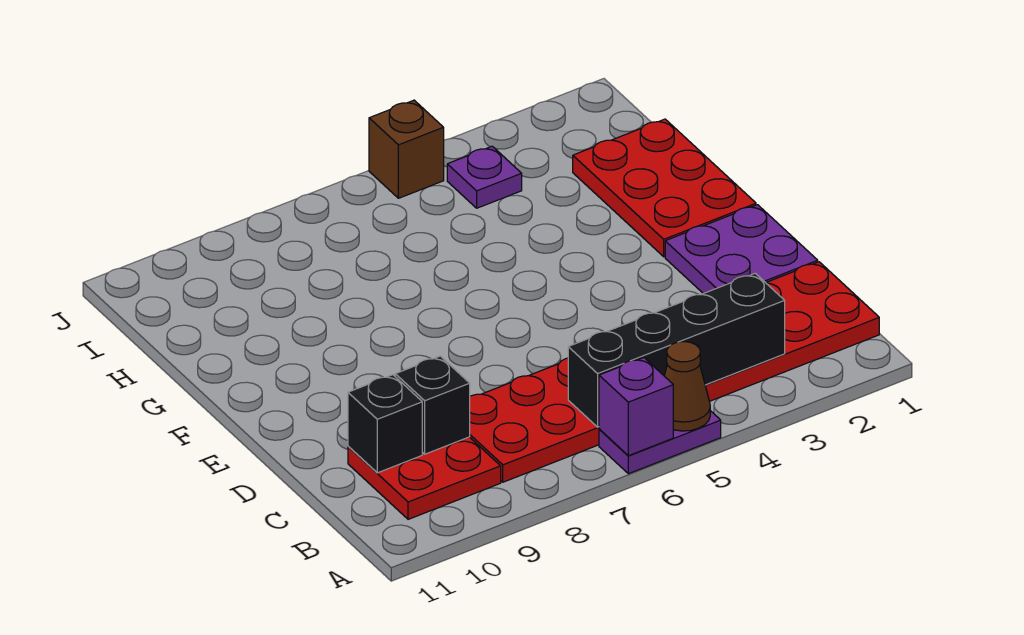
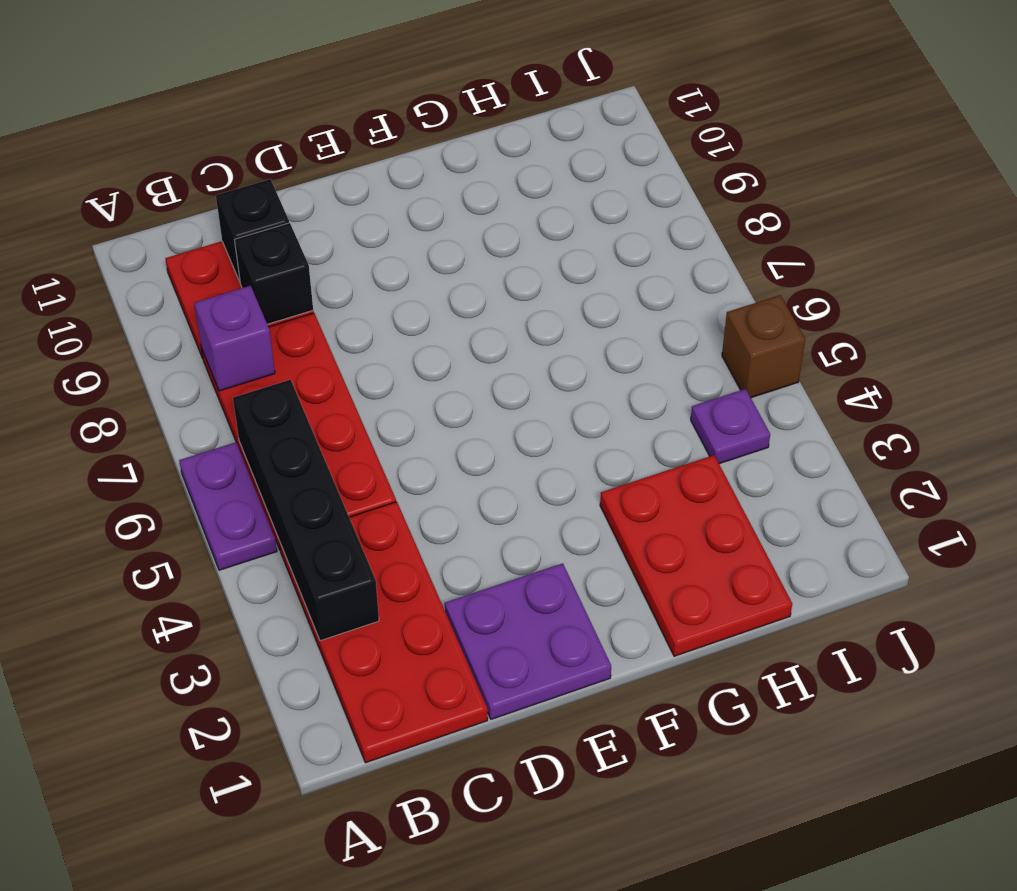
brown cone A5 level 2 -> none
purple brick A6 level 2 -> purple brick B8 level 2
red plate F1:H2 level 1 -> red plate G1:H3 level 1

